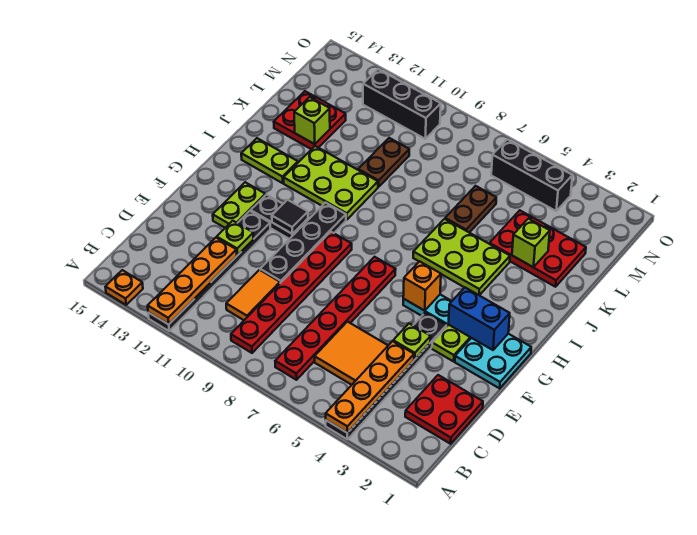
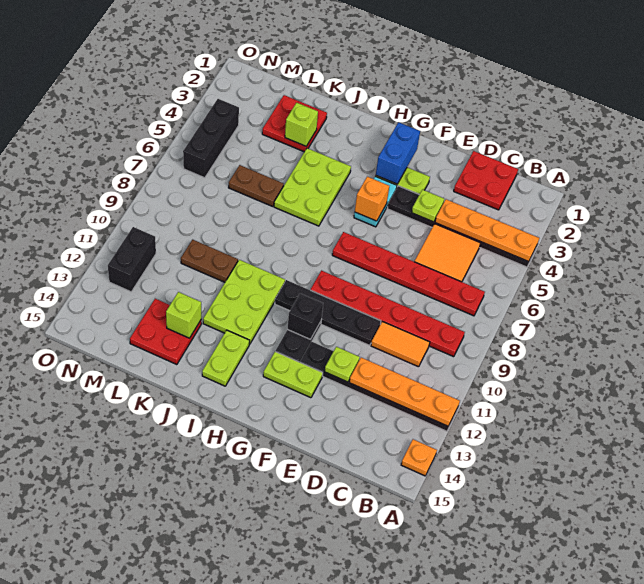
cyan plate F1:G2 level 1 -> none
black tile G11 level 2 -> black brick G11 level 2
red plate K2:L4 level 1 -> red plate K2:L3 level 1
black brick N10:N12 level 1 -> black brick N11:N12 level 1

